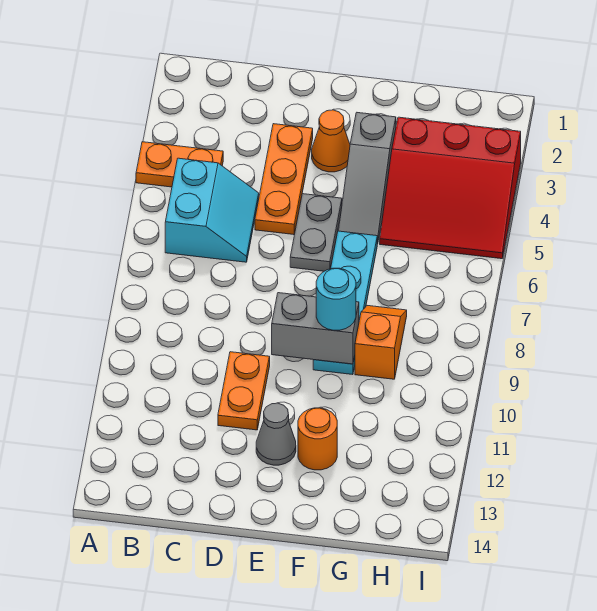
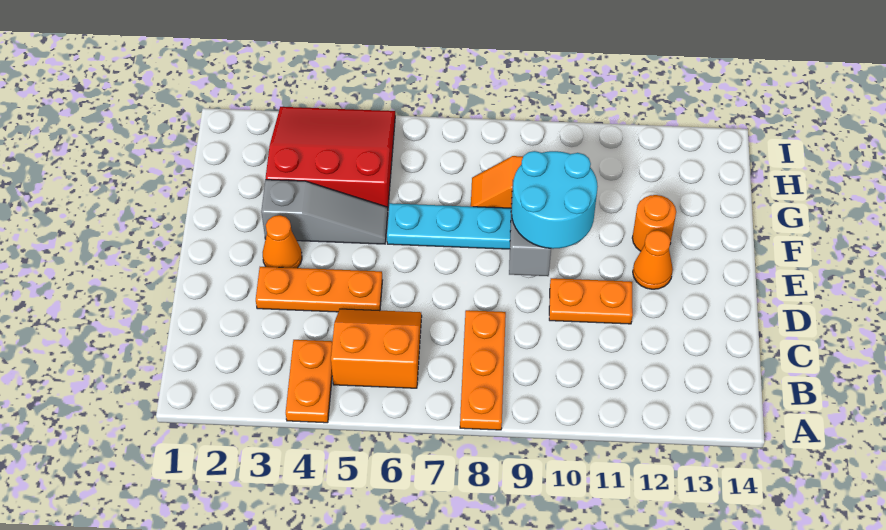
none -> orange plate A8:C8 level 1
cyan slope B5:C6 level 1 top B -> orange slope B5:C6 level 1 top B
grey plate E5:E6 level 1 -> none
grey cone E12 level 1 -> orange cone E12 level 1
cyan round brick F9 level 3 -> cyan round brick E9:F10 level 3
red slope G3:I5 level 1 top 3 -> red slope G3:I5 level 1 top G

